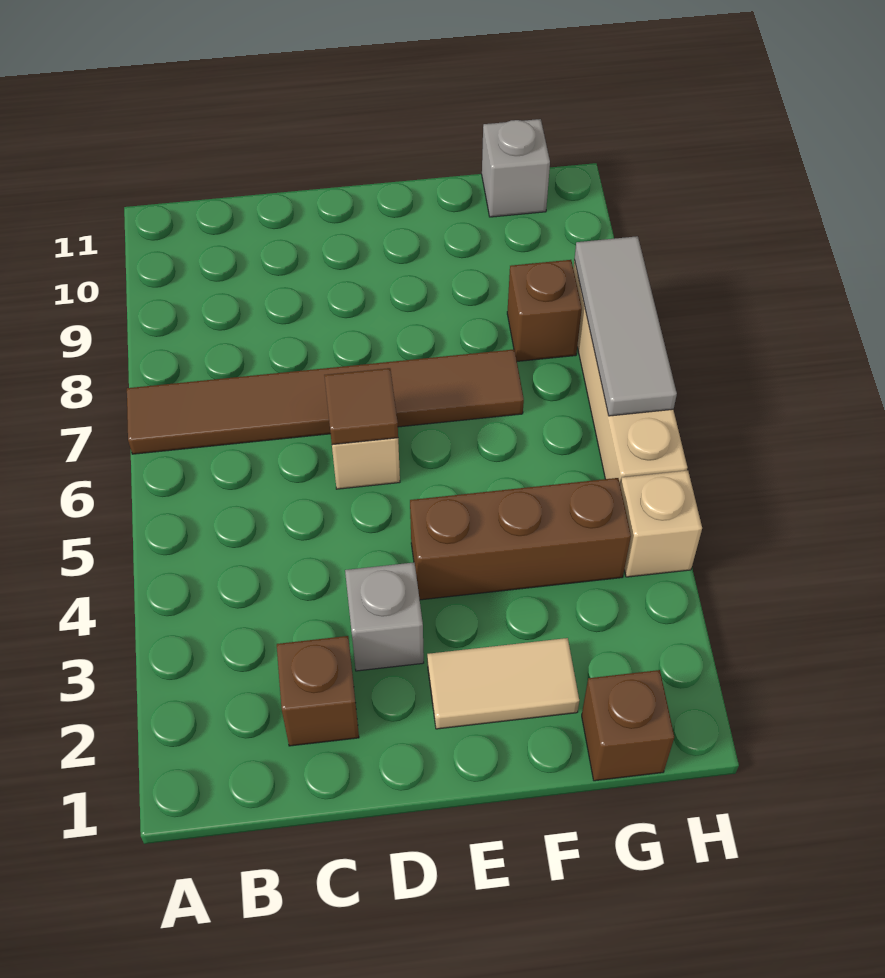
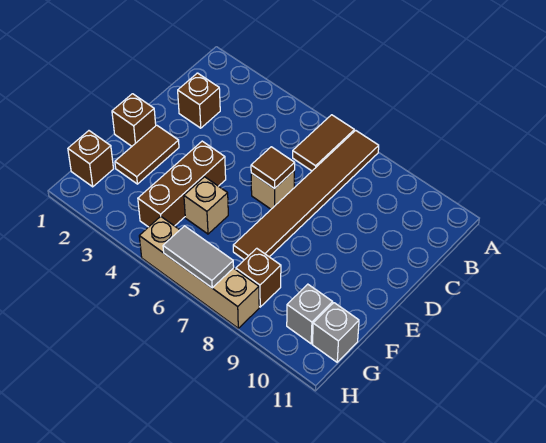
none -> brown tile A6:B6 level 1
grey brick D3 level 1 -> grey brick G10 level 1
none -> brown brick E1 level 1
tan tile E2:F2 level 1 -> brown tile E2:F2 level 1
tan brick H4 level 1 -> tan brick F5 level 1
grey tile H6:H8 level 2 -> grey tile H6:H7 level 2

